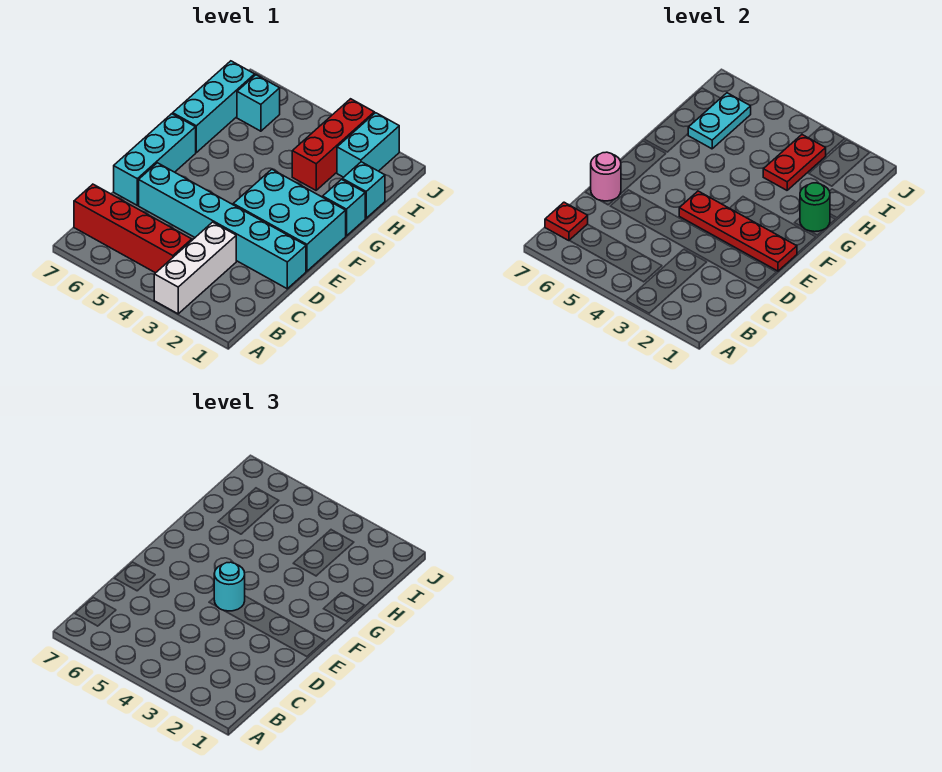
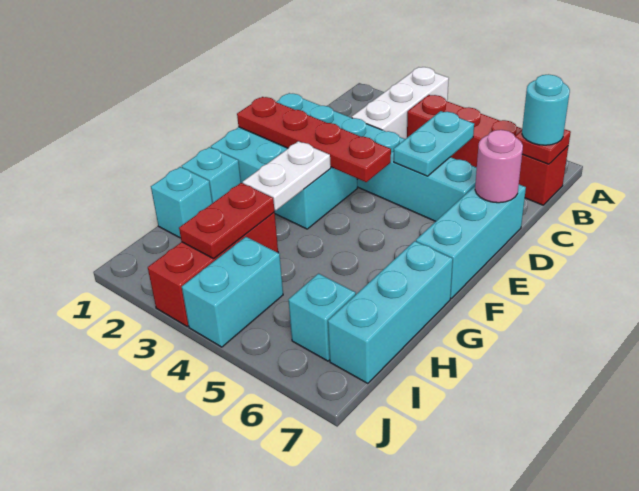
cyan round brick E4 level 3 -> cyan round brick B7 level 3
none -> white plate F3:G3 level 2
green round brick G1 level 2 -> none
cyan plate H6:I6 level 2 -> cyan plate C5:D5 level 2
cyan brick I2:J2 level 1 -> cyan brick I4:J4 level 1

